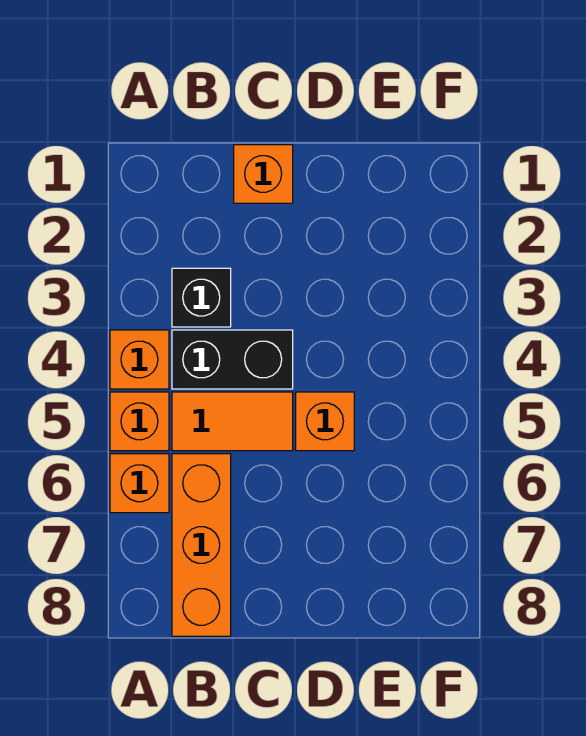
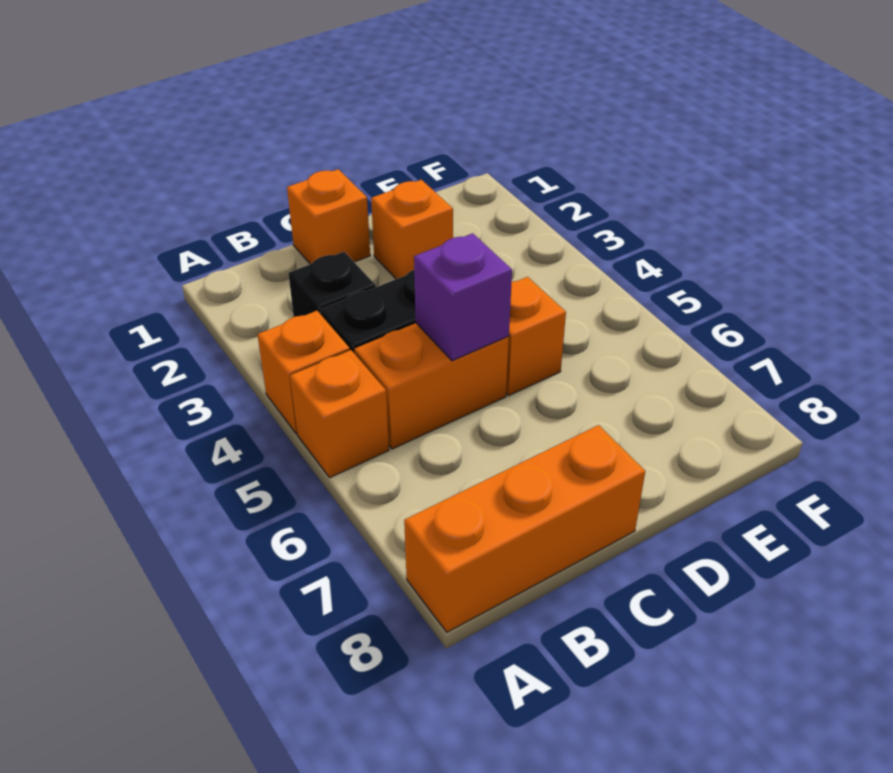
orange brick A6 level 1 -> orange brick D2 level 1
orange tile B5:C5 level 1 -> orange brick B5:C5 level 1
orange brick B6:B8 level 1 -> orange brick A8:C8 level 1
none -> purple brick C5 level 2

